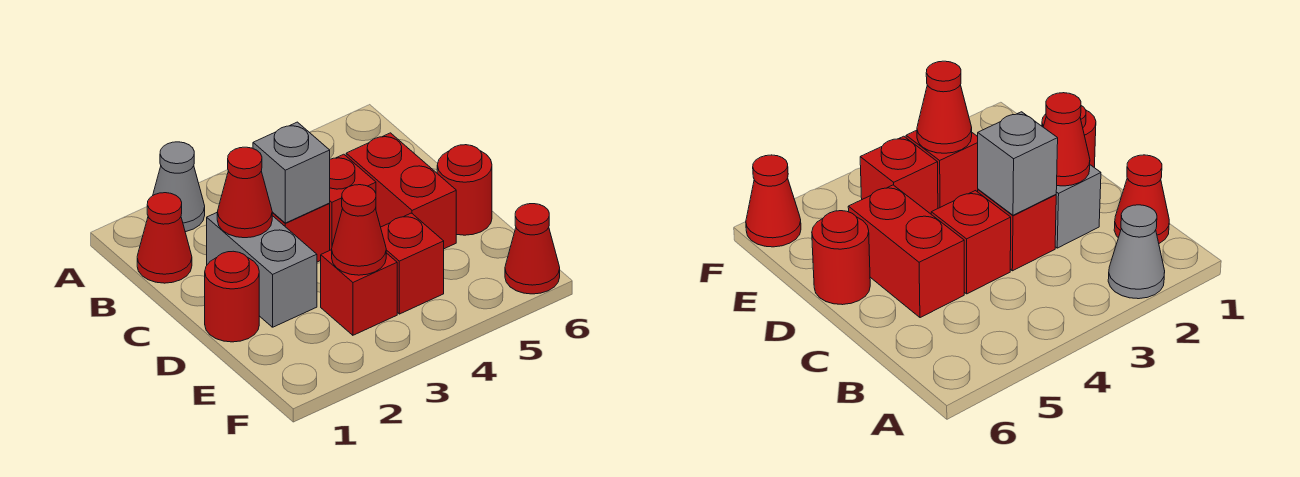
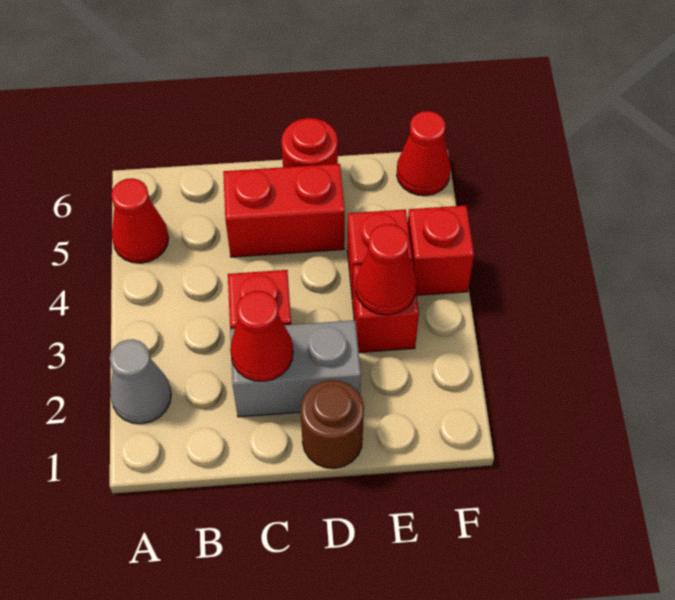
red cone B1 level 1 -> red cone A5 level 1
grey brick C3 level 2 -> none
red brick C4 level 1 -> red brick F4 level 1
red round brick D1 level 1 -> brown round brick D1 level 1

